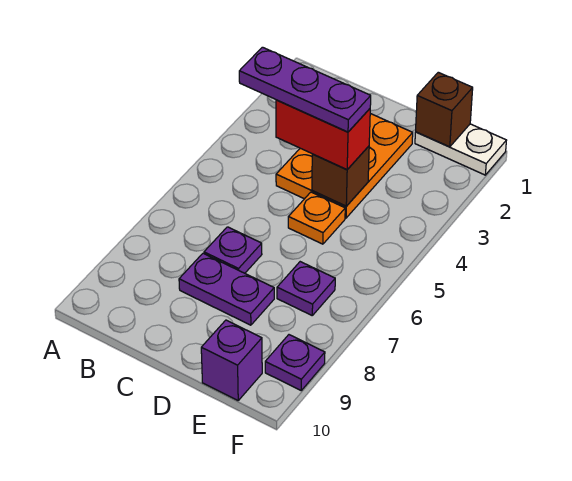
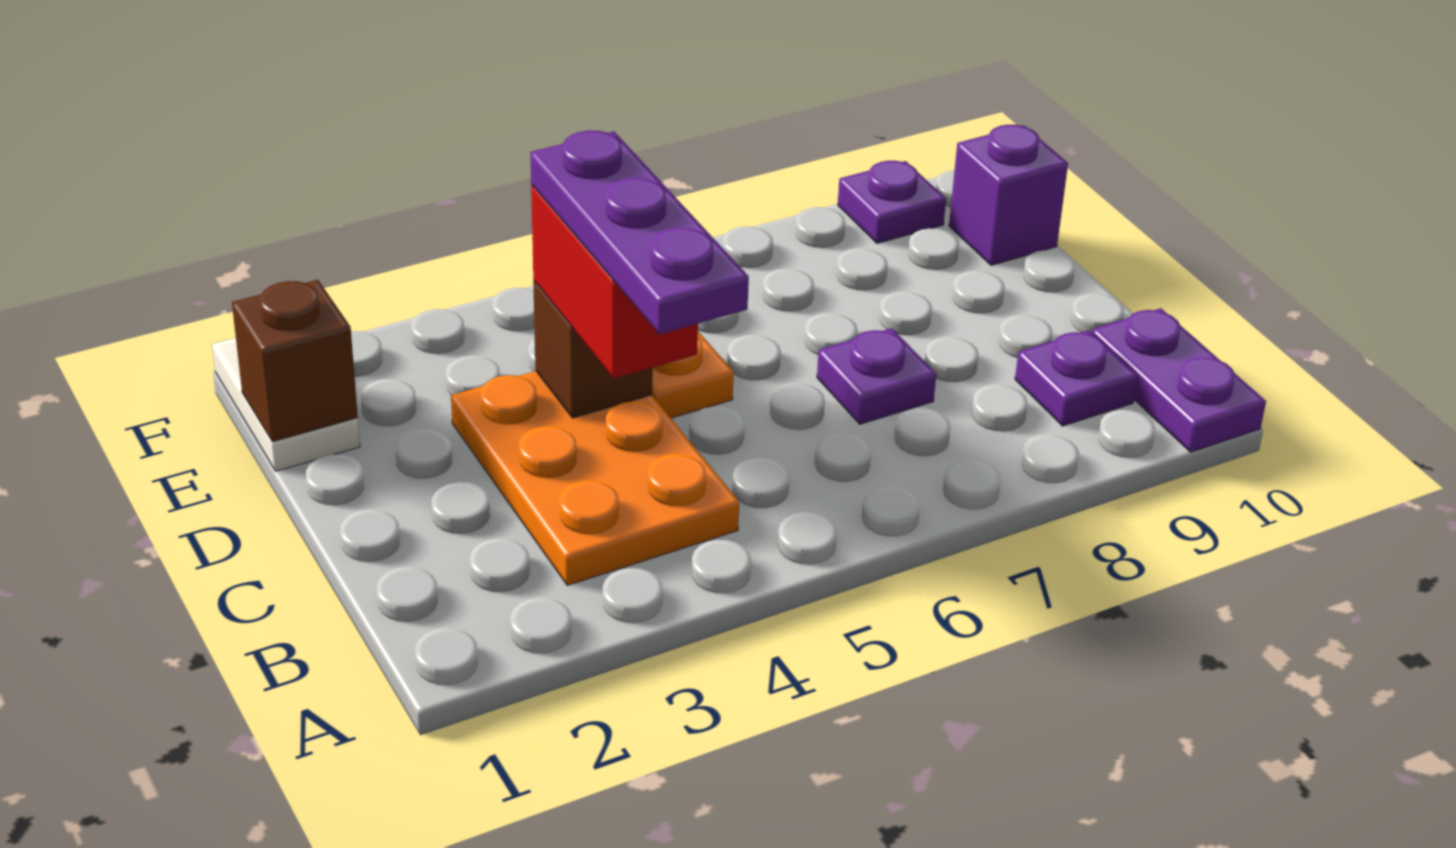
orange plate C2:D4 level 1 -> orange plate B3:D4 level 1
purple plate C8:D8 level 1 -> purple plate A10:B10 level 1
purple plate E7 level 1 -> purple plate B9 level 1

